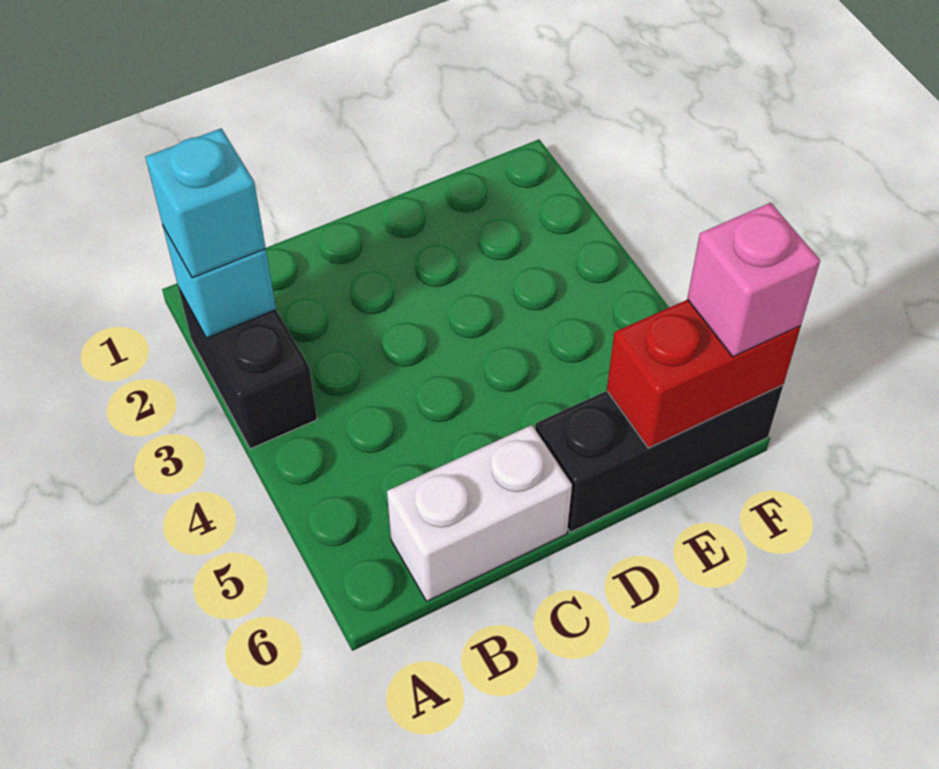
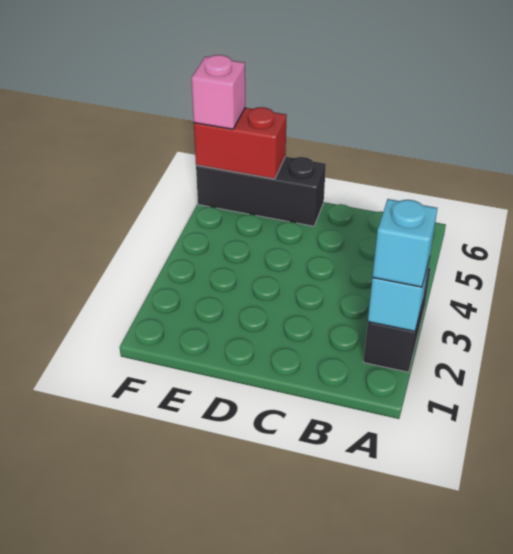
white brick B6:C6 level 1 -> none

